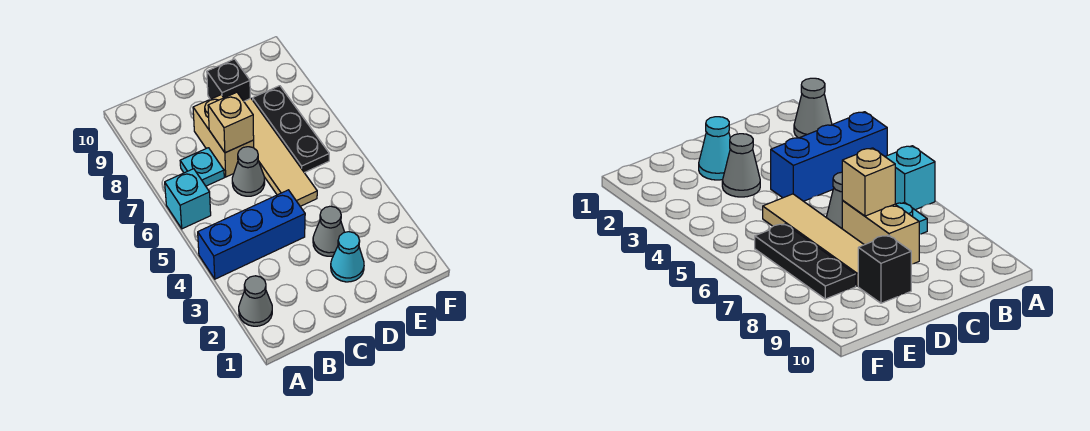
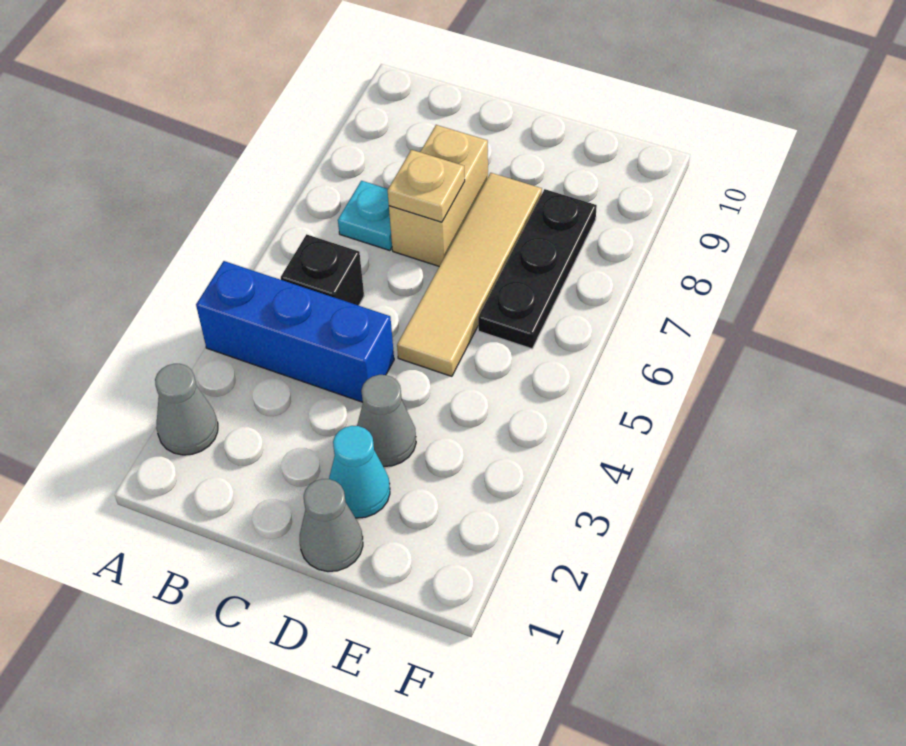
cyan brick A6 level 1 -> none
grey cone C6 level 1 -> grey cone D1 level 1
tan brick C7 level 2 -> tan plate C7 level 2
black brick D9 level 1 -> black brick B5 level 1

